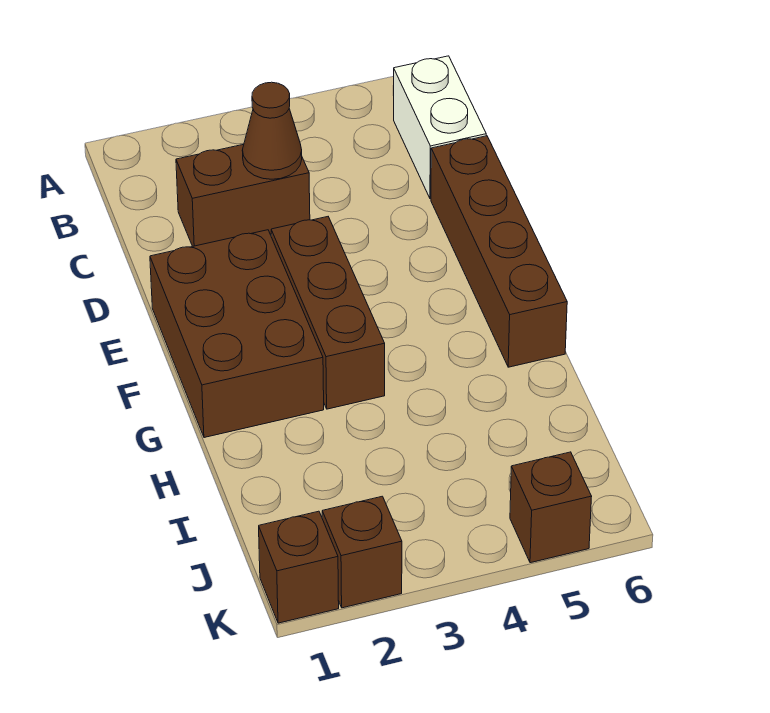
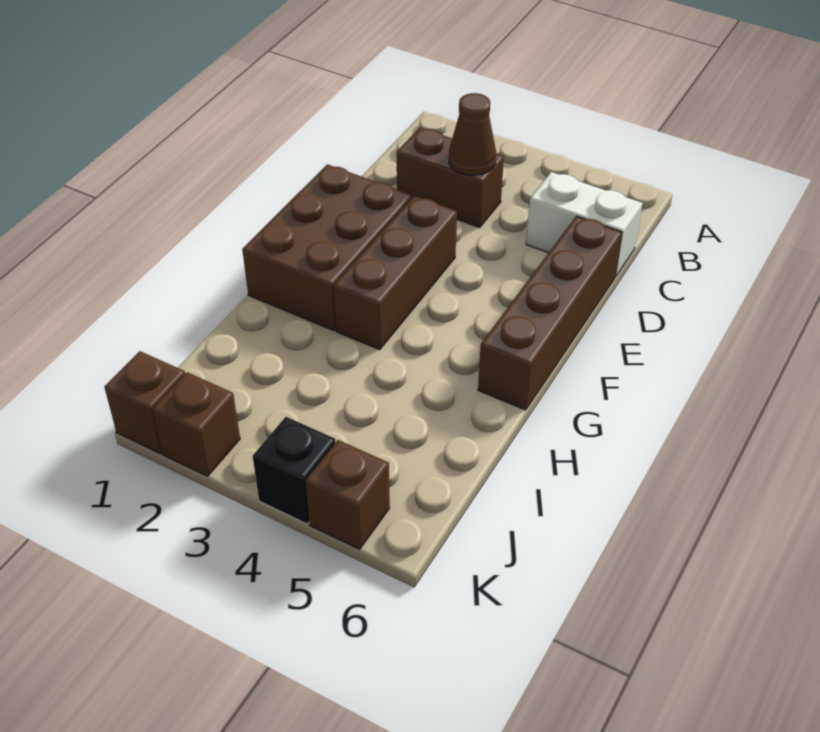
white brick B6:C6 level 1 -> white brick C5:C6 level 1
none -> black brick K4 level 1

